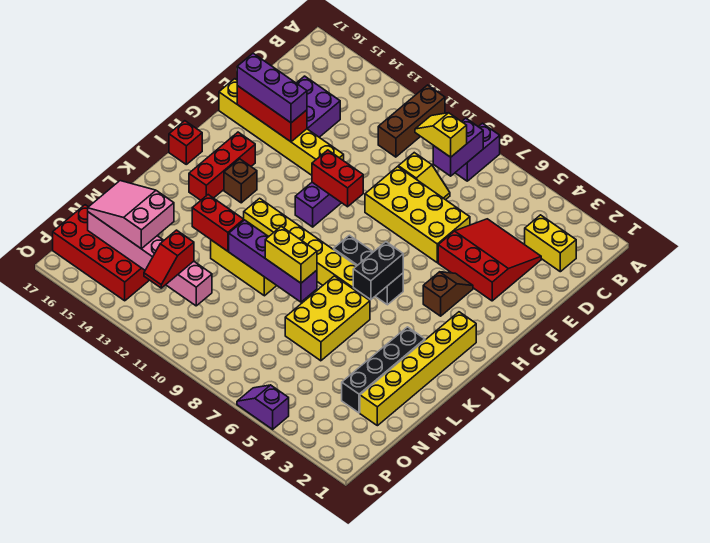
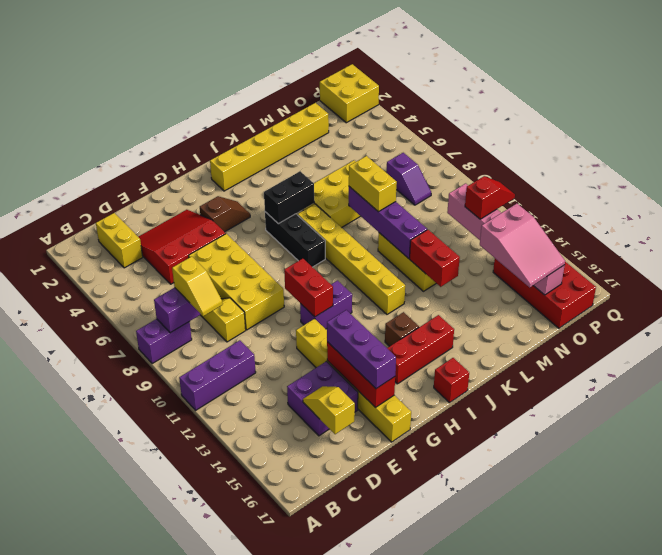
brown brick A11:C11 level 1 -> purple brick A11:C11 level 1
red slope D3:F5 level 1 top F -> red slope D3:F5 level 1 top 5
none -> yellow slope D15:D16 level 2 top 16
brown slope G4:H4 level 1 top H -> brown slope G4:H4 level 1 top G
black brick K3:N3 level 1 -> none
none -> yellow brick P1:Q2 level 1
purple slope Q5:Q6 level 1 top 5 -> purple slope O7:O8 level 1 top 7

